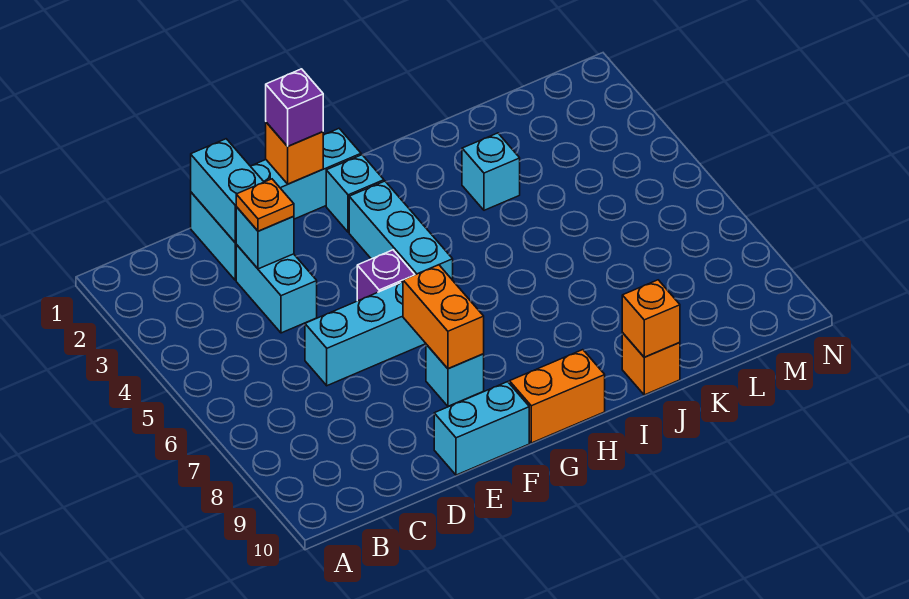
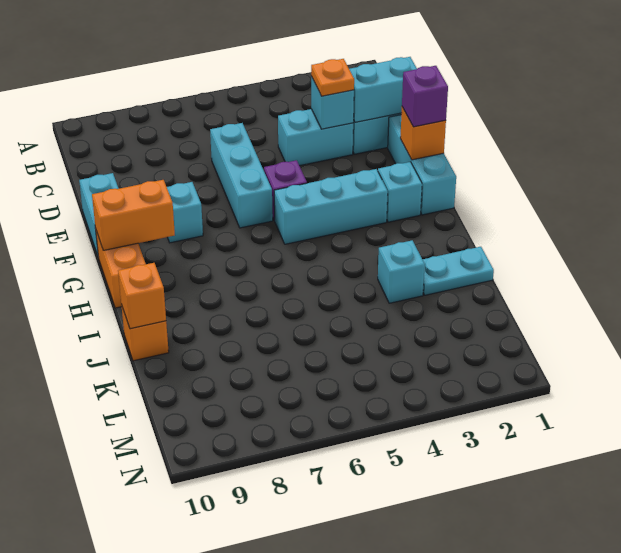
orange brick F7:F8 level 2 -> orange brick G9:G10 level 2
none -> cyan plate J1:J2 level 1

